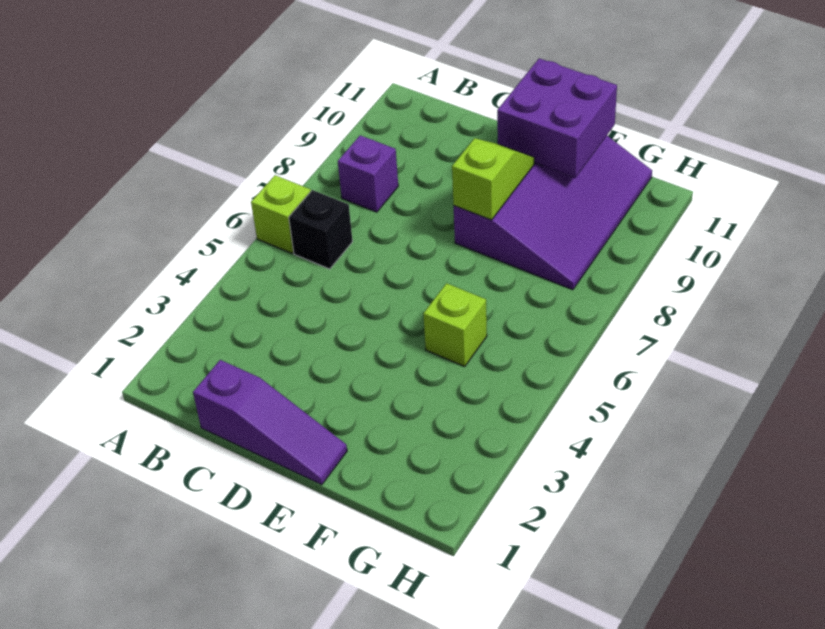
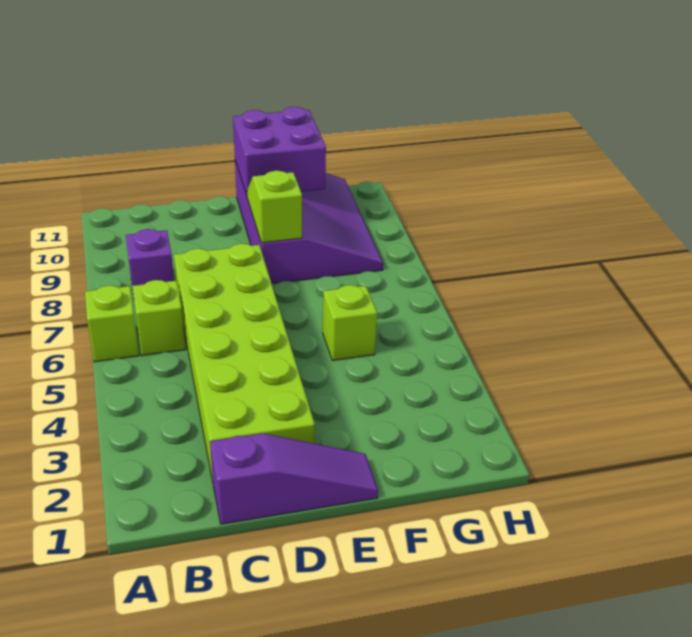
black brick B6 level 1 -> lime brick B6 level 1
none -> lime brick C2:D7 level 1

